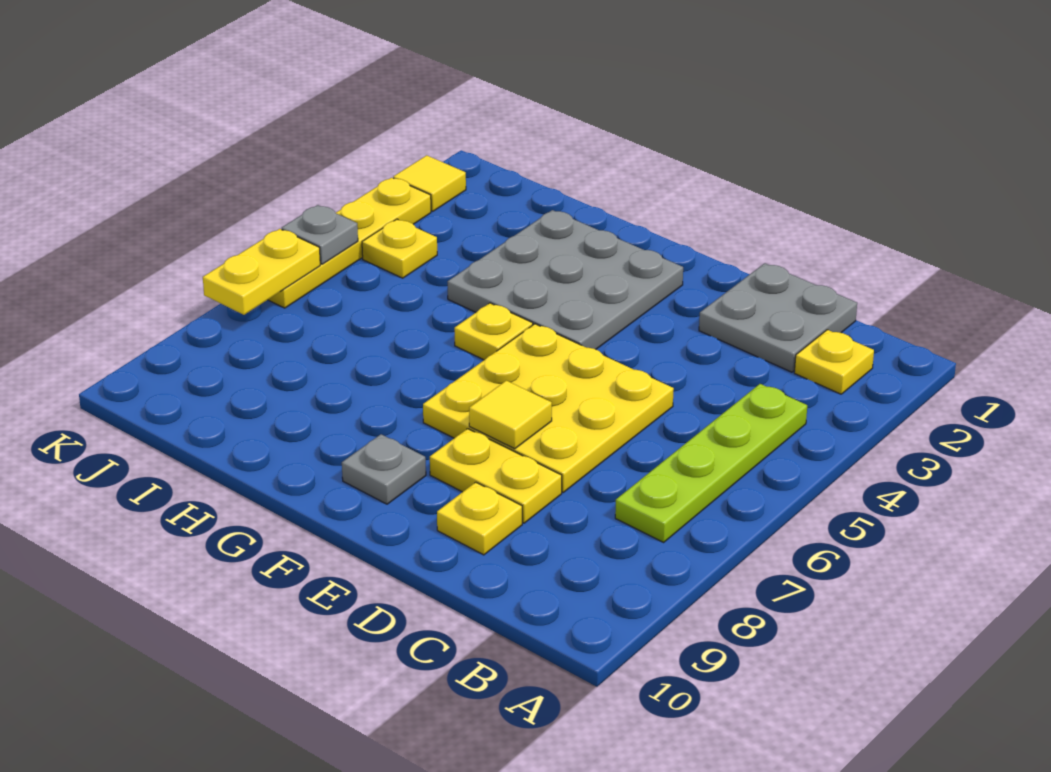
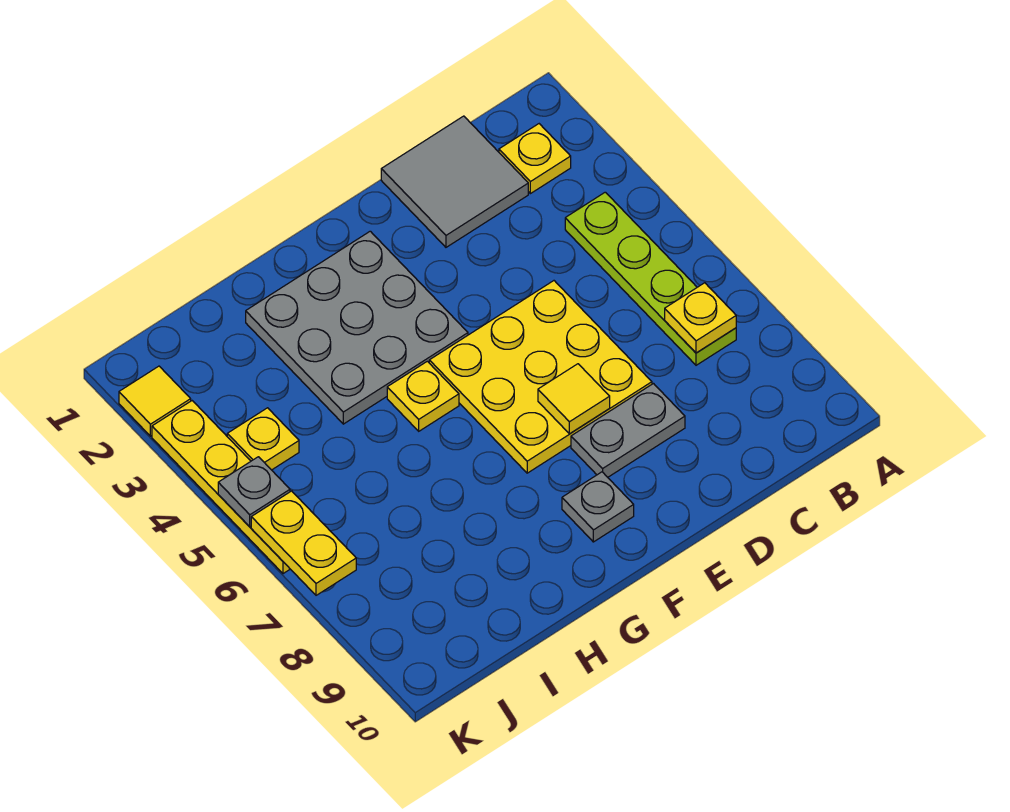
grey plate C1:D2 level 1 -> grey tile C1:D2 level 1
yellow plate D8:E8 level 1 -> grey plate D8:E8 level 1
yellow plate D9 level 1 -> yellow plate B7 level 2

